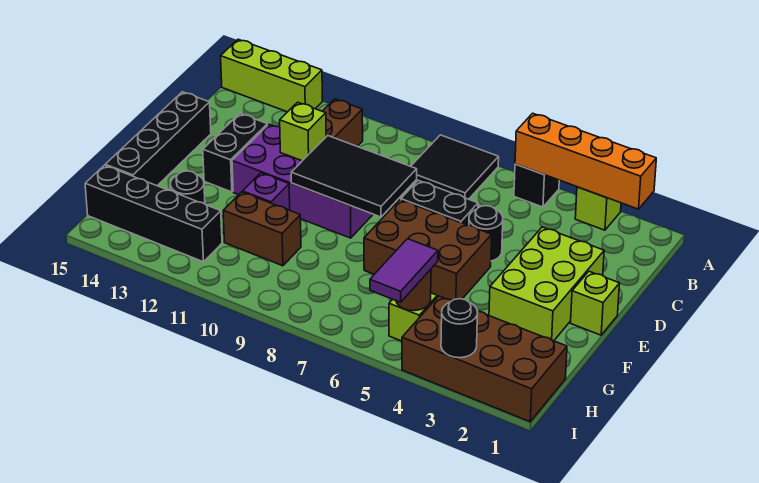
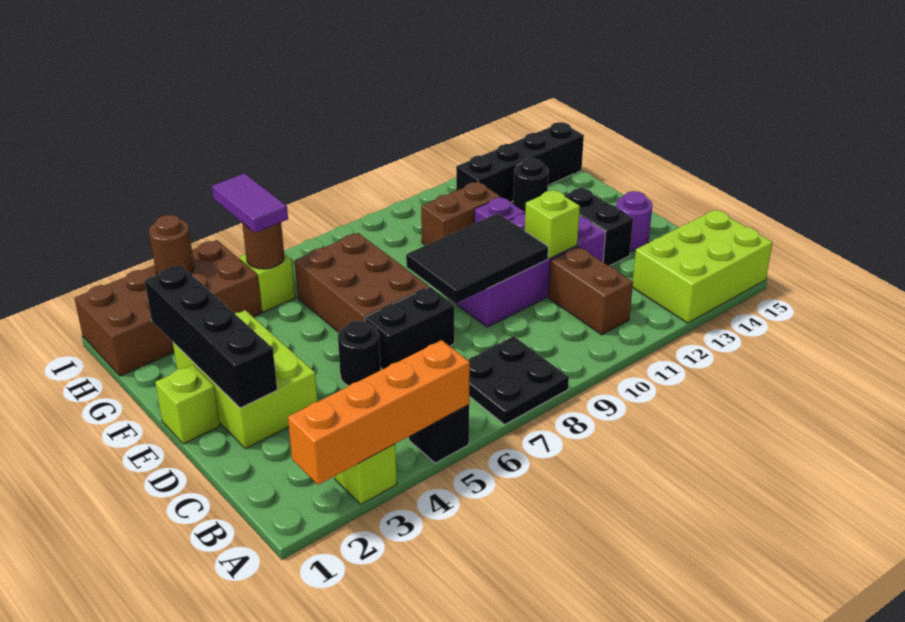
black tile A7:B8 level 1 -> black plate A7:B8 level 1
lime brick A13:A15 level 1 -> lime brick A13:B15 level 1
none -> purple round brick D14 level 1
black brick D15:G15 level 1 -> black brick D2:G2 level 2
brown brick E5:F7 level 1 -> brown brick E6:G7 level 1
black round brick I3 level 2 -> brown round brick I3 level 2

